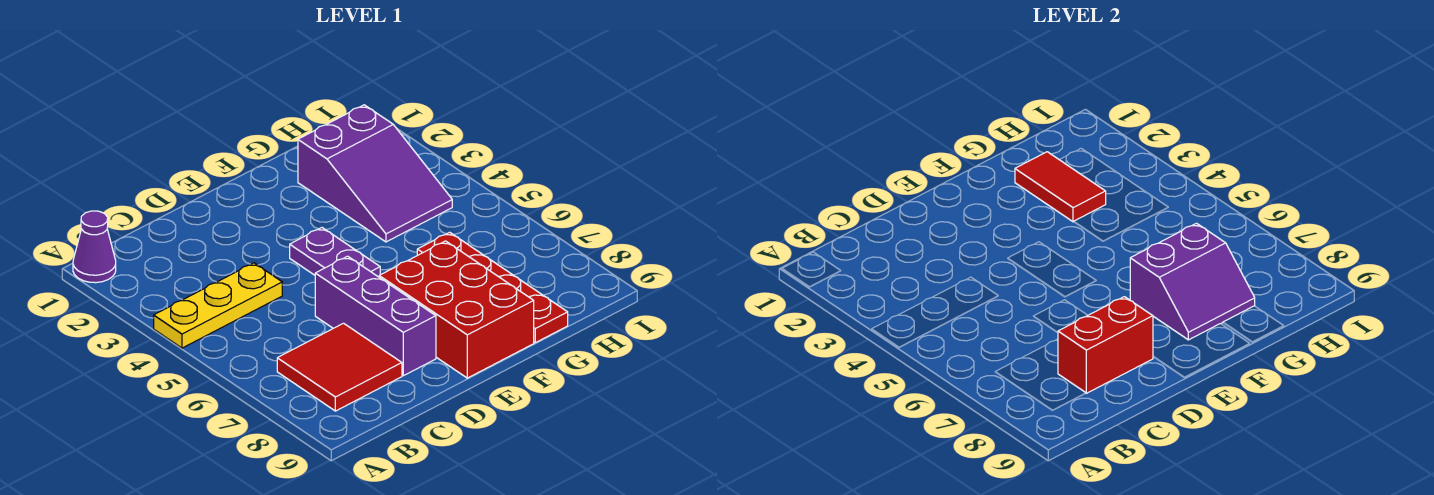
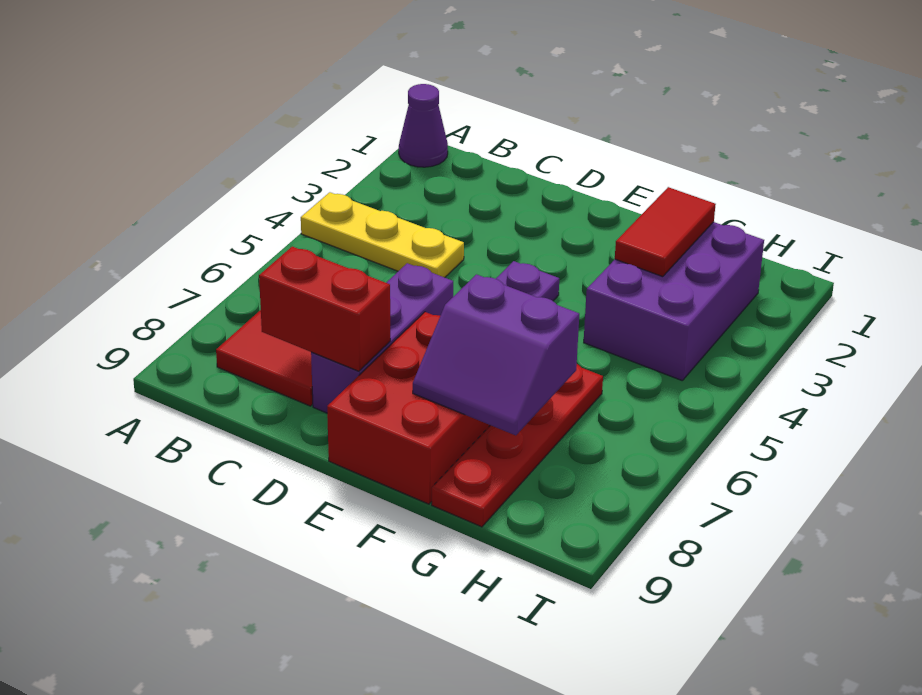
purple slope G2:H4 level 1 top 2 -> purple brick G2:H4 level 1

